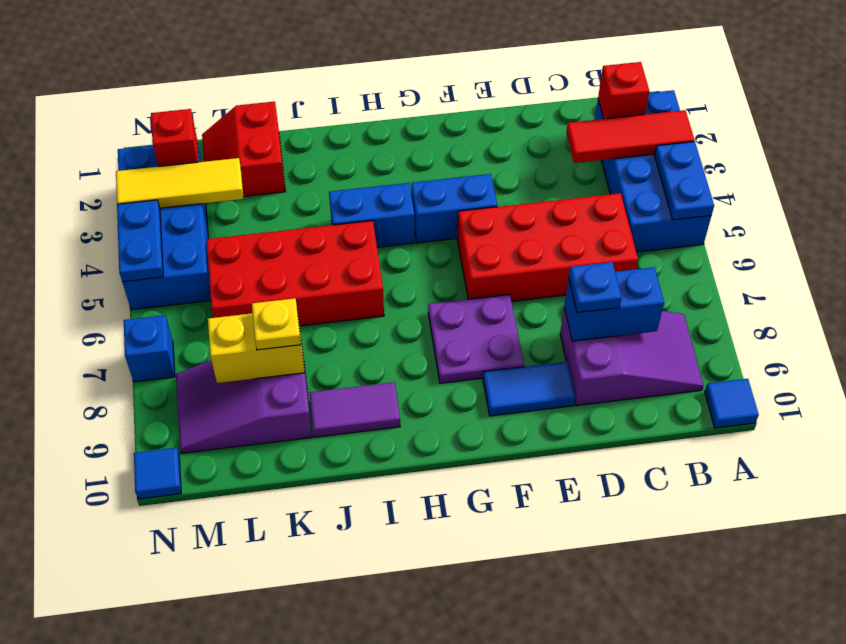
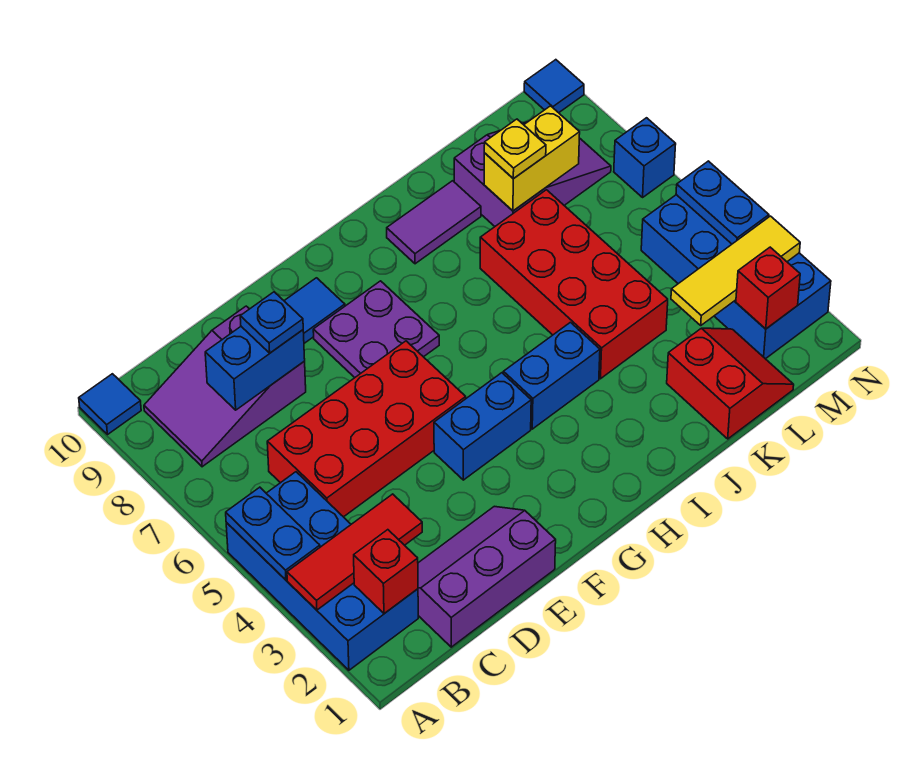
none -> purple slope C1:E2 level 1 top 1
red brick I5:L6 level 1 -> red brick J4:K7 level 1

